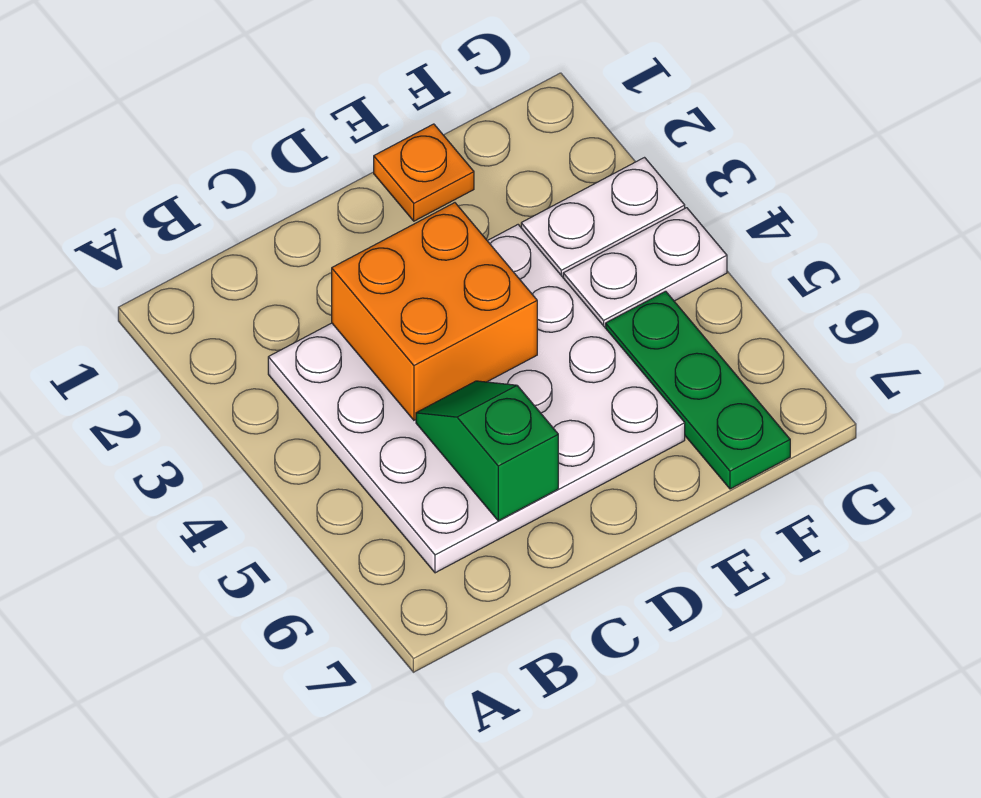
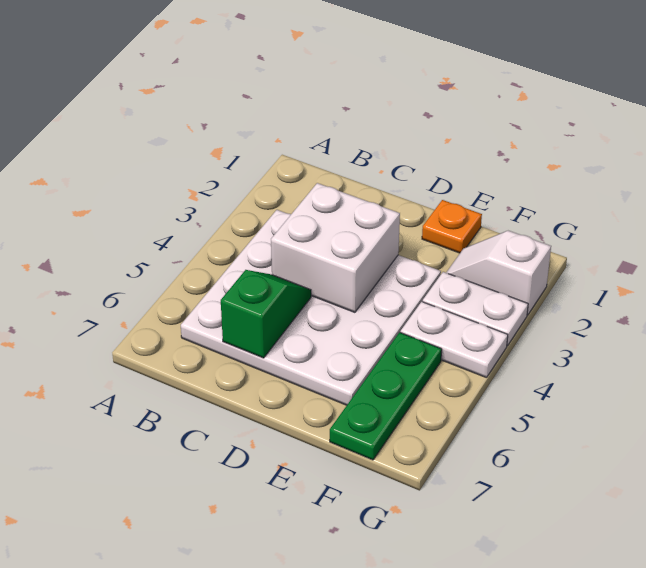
orange brick C3:D4 level 2 -> white brick C3:D4 level 2
none -> white slope F2:G2 level 1 top G

